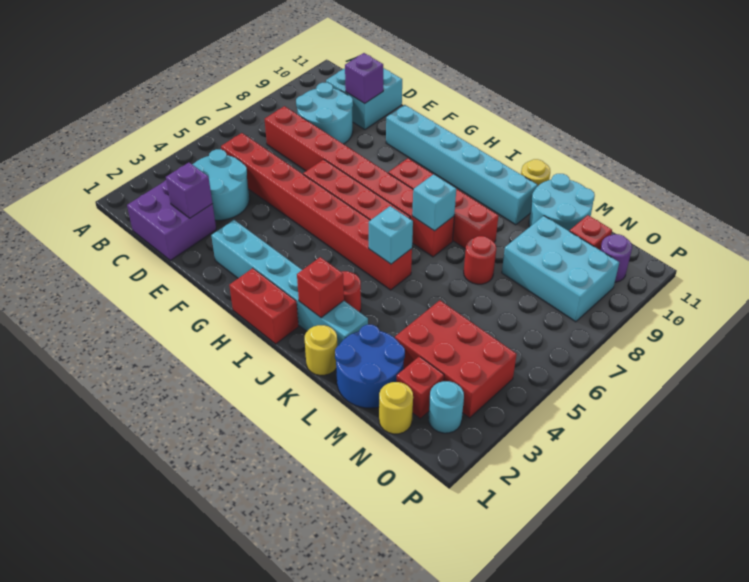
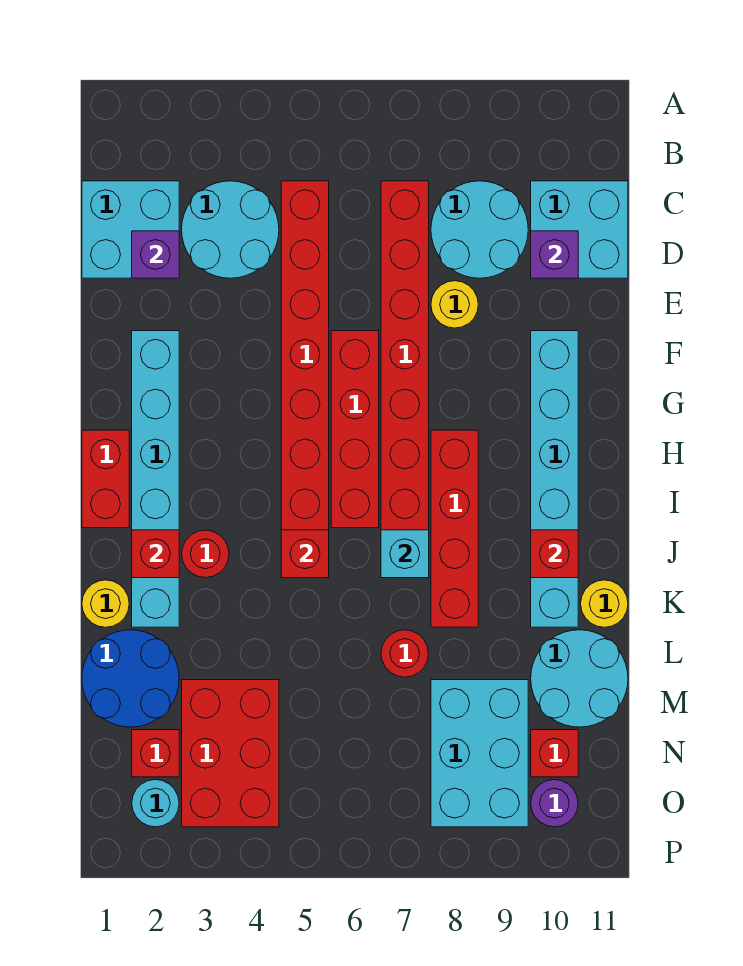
purple brick C1:D2 level 1 -> cyan brick C1:D2 level 1
cyan brick J5 level 2 -> red brick J5 level 2
none -> red brick J10 level 2
yellow round brick N1 level 1 -> yellow round brick E8 level 1

